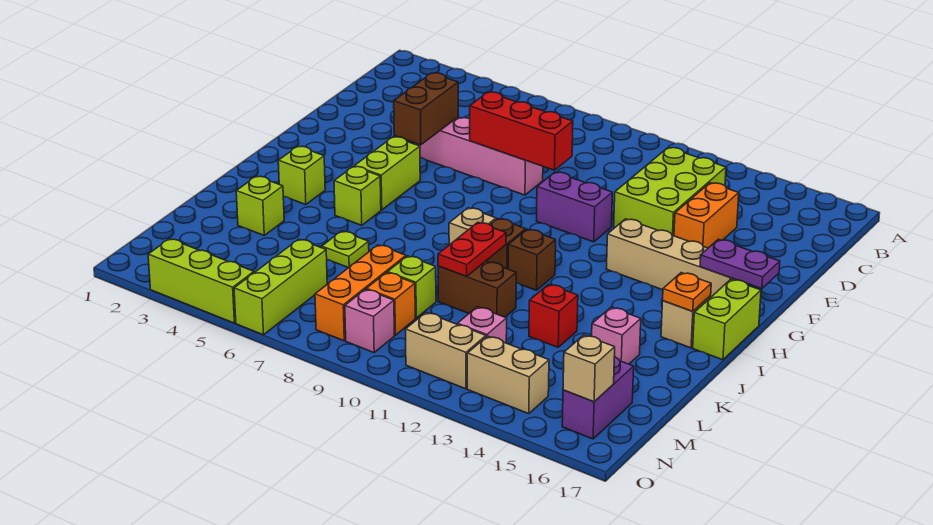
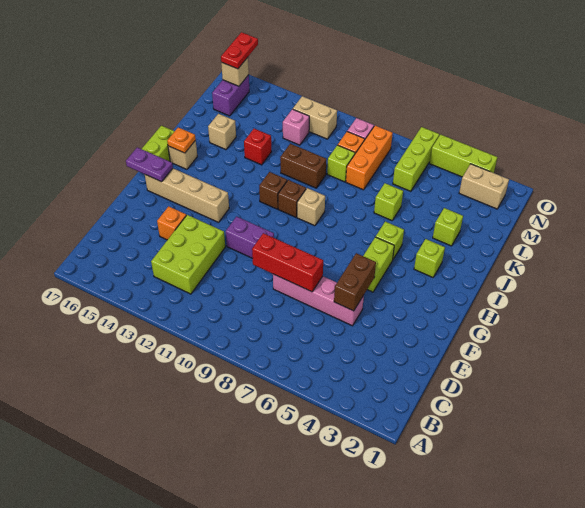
orange brick D14:E14 level 1 -> orange brick E14 level 1
red plate J10:K10 level 2 -> red plate N16:O16 level 3
lime plate K6 level 1 -> lime brick K6 level 1
pink brick K15 level 1 -> tan brick K15 level 1
tan brick N13:N14 level 1 -> tan brick N2:N3 level 1

